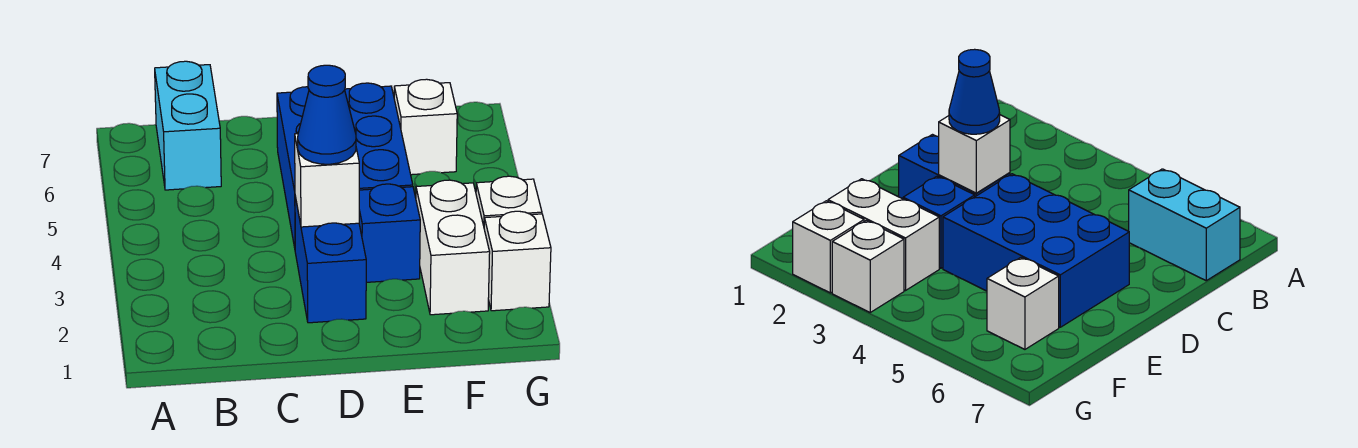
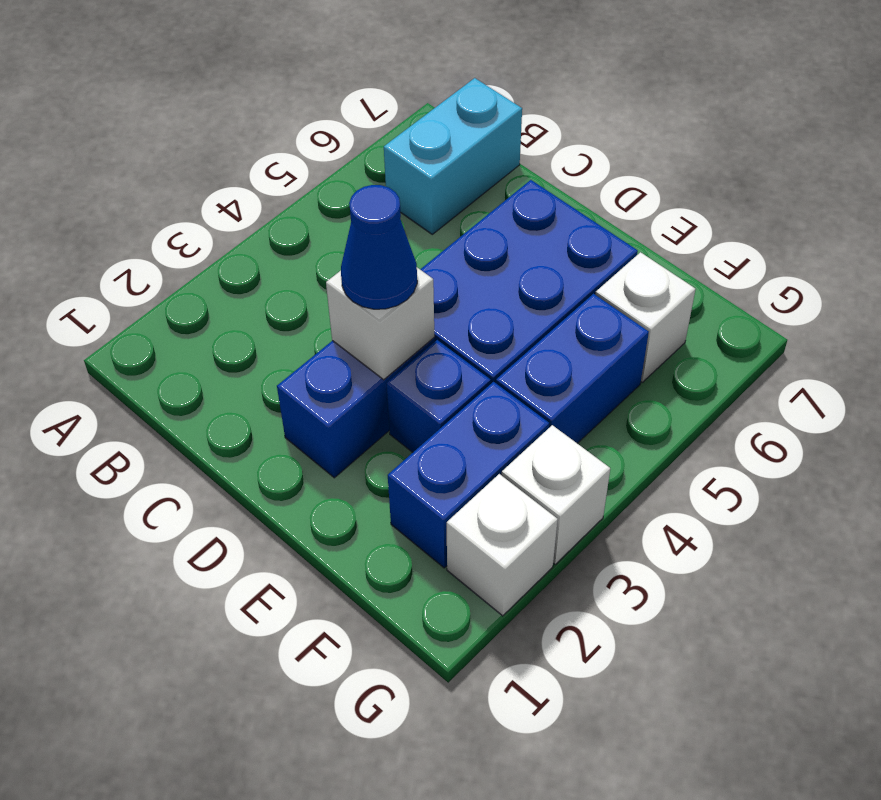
white brick F2:F3 level 1 -> blue brick F2:F3 level 1
none -> blue brick F4:F5 level 1

